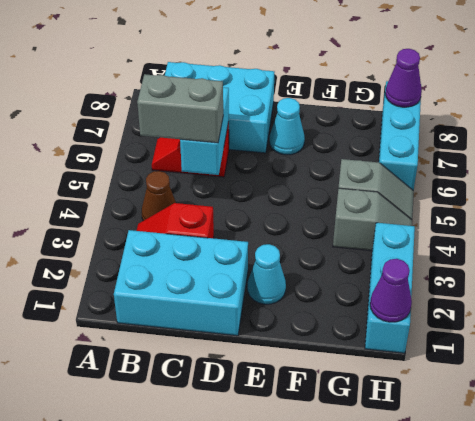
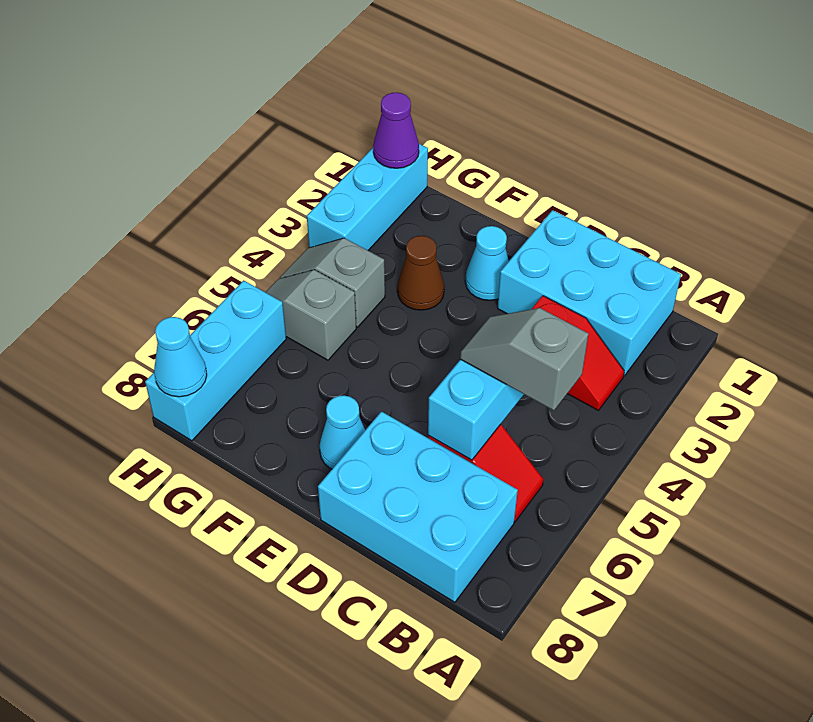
brown cone B4 level 1 -> brown cone F3 level 1
grey brick B5:C5 level 3 -> grey slope B5:C5 level 3 top B
purple cone H8 level 2 -> cyan cone H8 level 2

